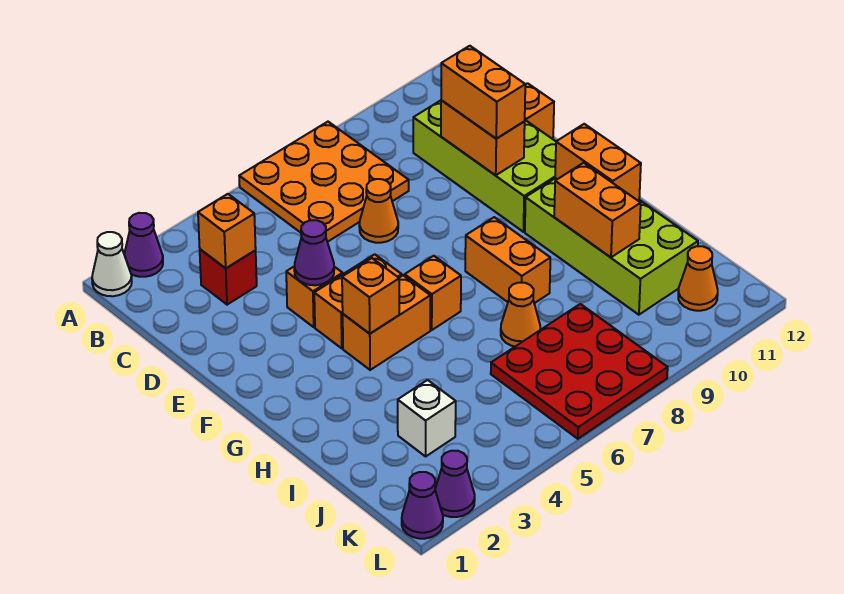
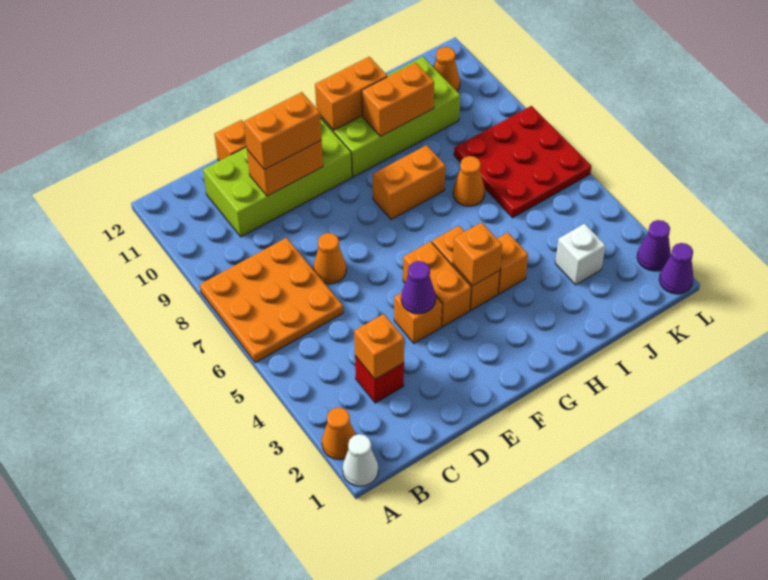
purple cone A2 level 1 -> orange cone A2 level 1
orange brick G6 level 1 -> orange brick H4 level 1

